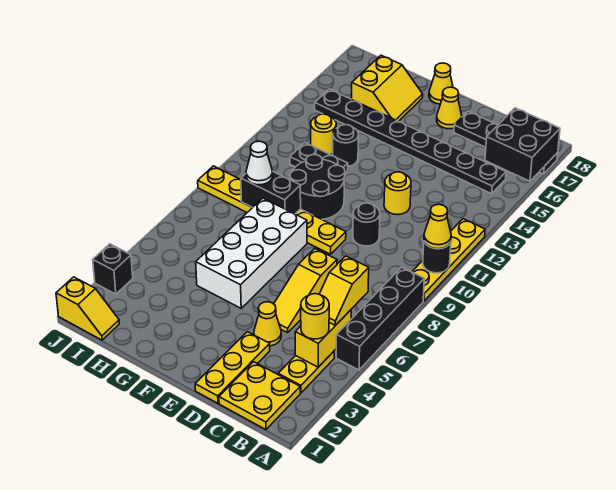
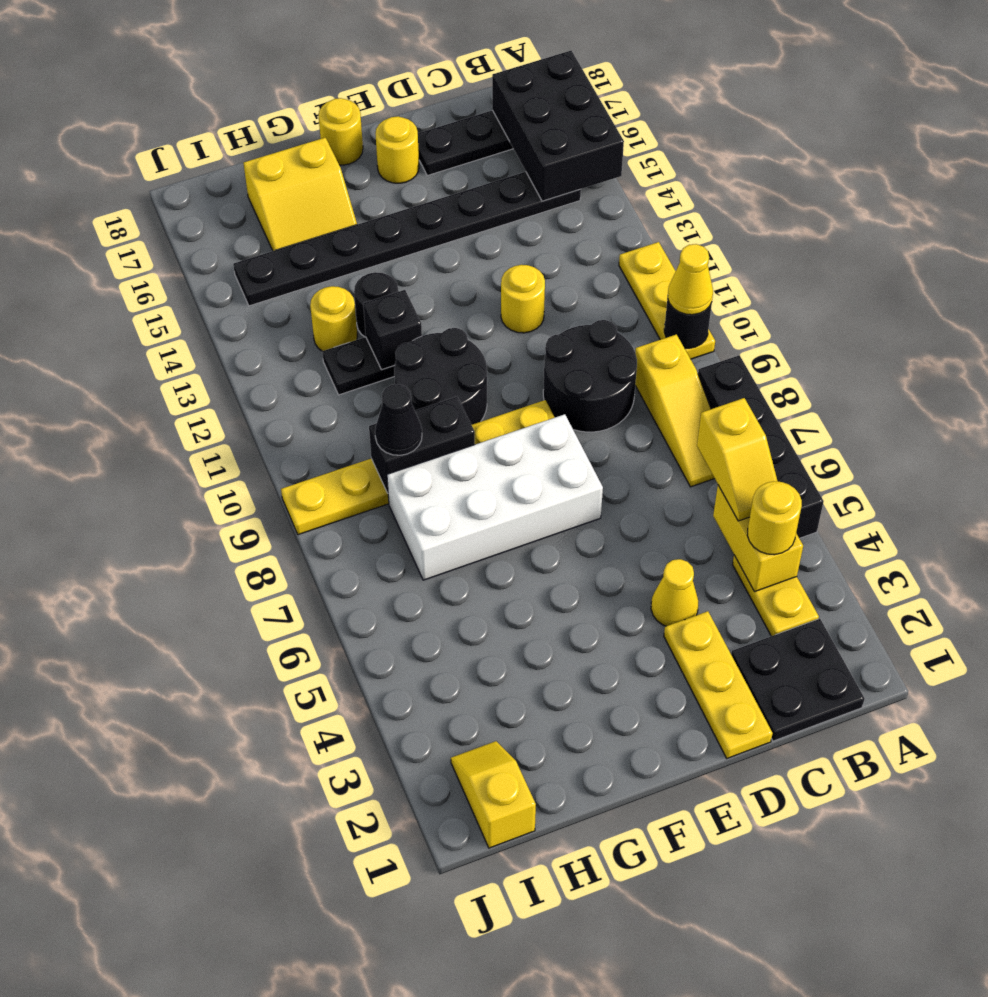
yellow plate A9:A12 level 1 -> yellow plate A10:A12 level 1
black brick A16:B17 level 2 -> black brick A15:B17 level 2
yellow plate B1:C2 level 1 -> black plate B1:C2 level 1
yellow slope D5:D7 level 1 top 7 -> yellow slope B7:B9 level 1 top 9
black round brick D10 level 1 -> black round brick C9:D10 level 1
yellow cone E17 level 1 -> yellow round brick E17 level 1
white brick F5:G8 level 1 -> white brick E7:H8 level 1
yellow cone F18 level 1 -> yellow round brick F18 level 1
yellow slope G16:H17 level 1 top H -> yellow slope G16:H17 level 1 top 17
white cone H9 level 3 -> black cone H9 level 3
yellow slope I1:J1 level 1 top J -> yellow slope I1:I2 level 1 top 1
black brick J3 level 1 -> black brick G12 level 2

